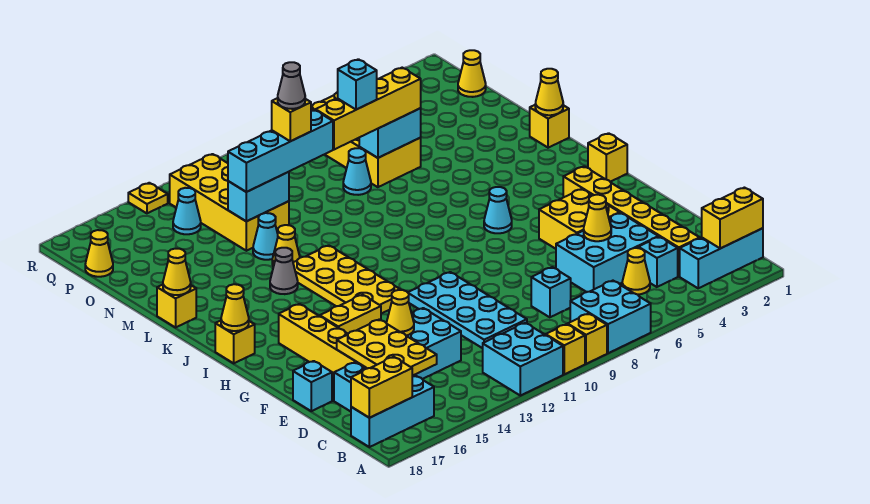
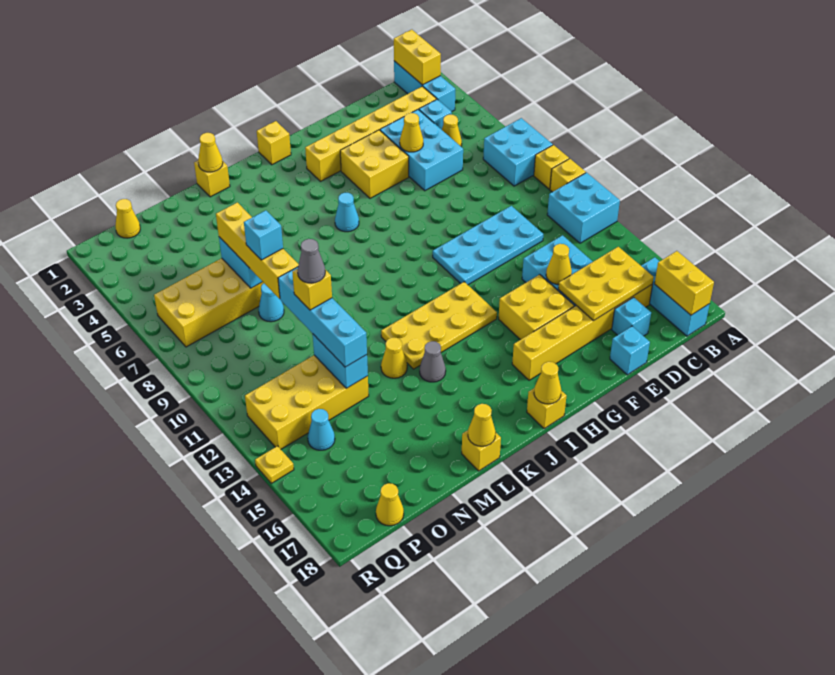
cyan brick D8 level 1 -> none
yellow brick G14:G15 level 1 -> yellow brick F14:G15 level 1
cyan cone M13 level 1 -> none

